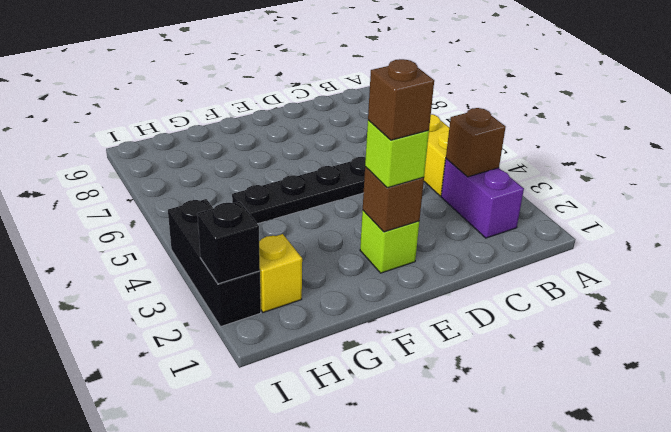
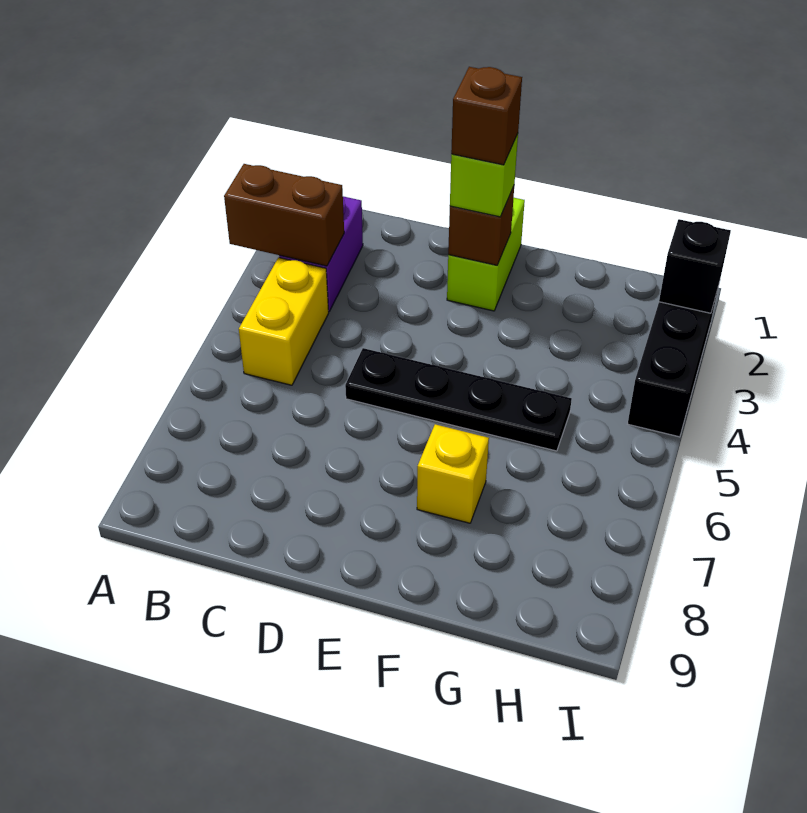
brown brick B3 level 2 -> brown brick A3:B3 level 2
lime brick E2 level 1 -> lime brick E1:E2 level 1
yellow brick H2 level 1 -> yellow brick F7 level 1

